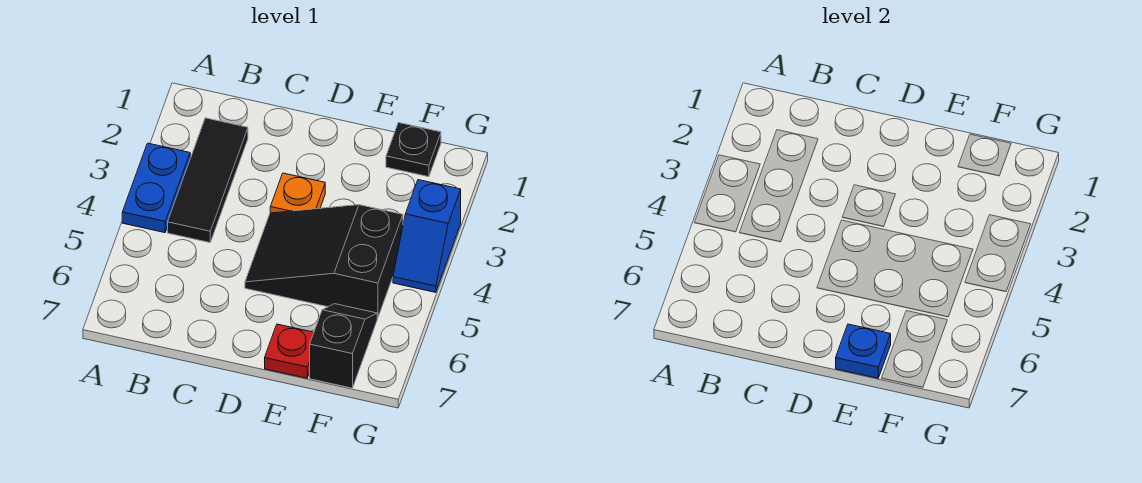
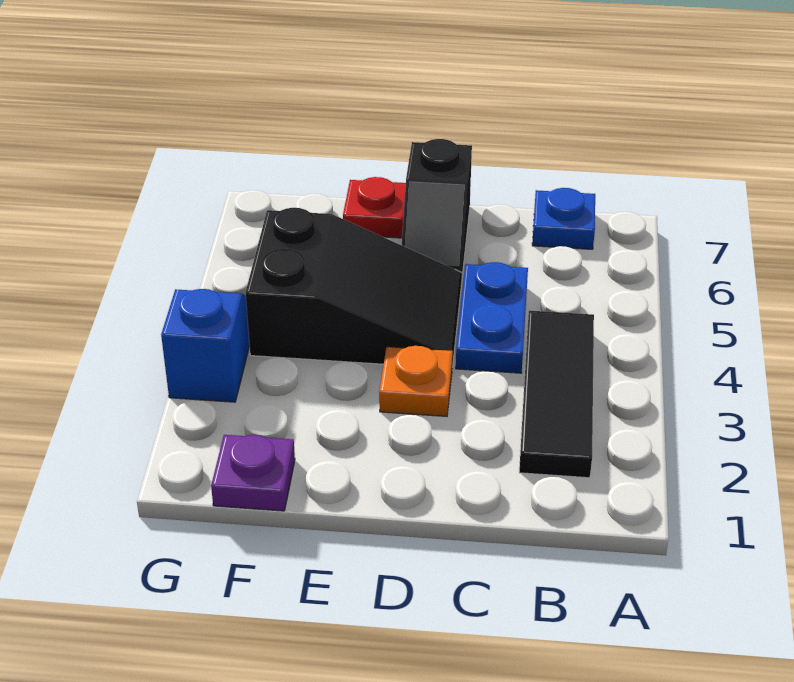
blue plate A3:A4 level 1 -> blue plate C4:C5 level 1
blue plate E7 level 2 -> blue plate B7 level 1
black plate F1 level 1 -> purple plate F1 level 1
black slope F6:F7 level 1 top 7 -> black slope D6:D7 level 1 top 7

